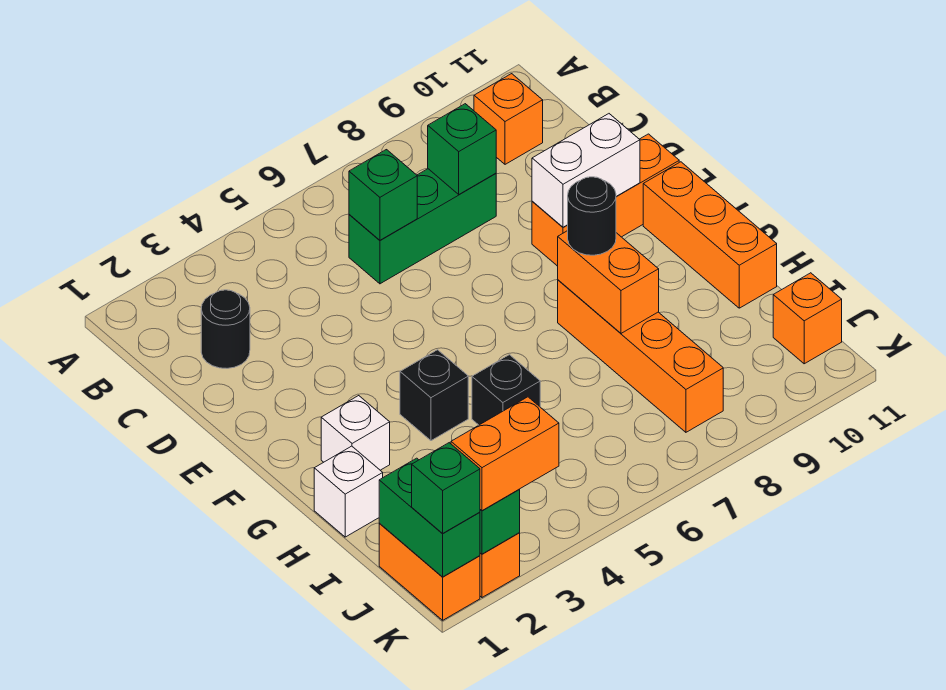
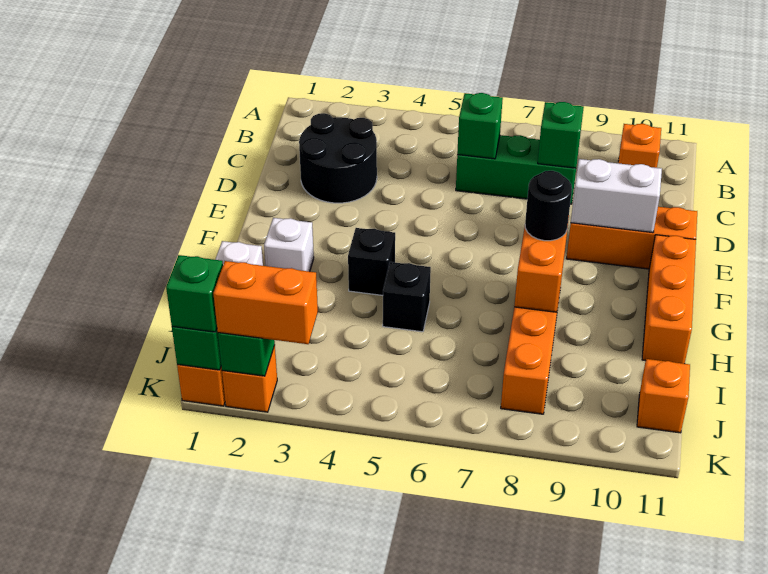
black round brick C2 level 1 -> black round brick C2:D3 level 1

